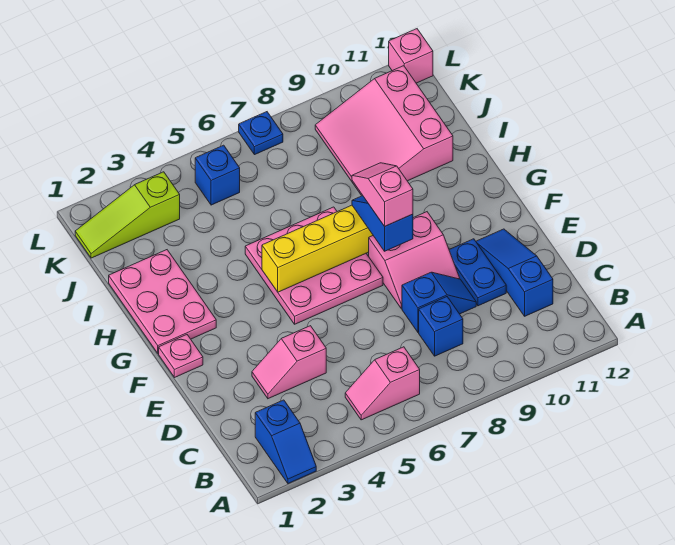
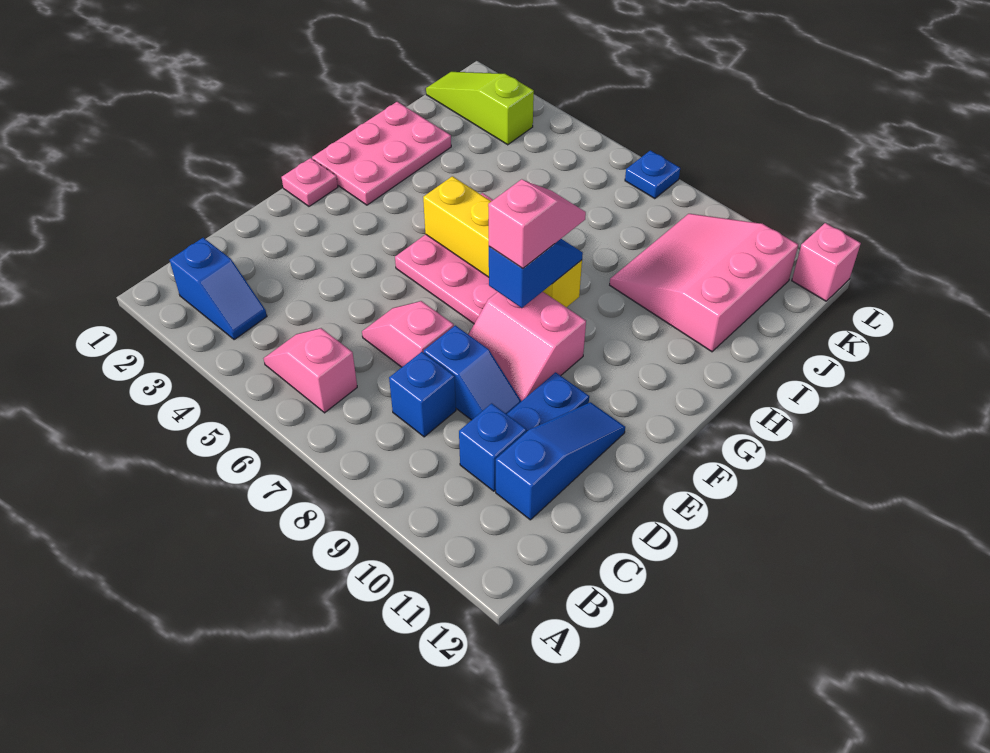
blue slope A2:B2 level 1 top B -> blue slope B2:B3 level 1 top 2
pink slope D3:D4 level 1 top 4 -> pink slope D6:D7 level 1 top 7
blue brick K5 level 1 -> blue brick C10 level 1

